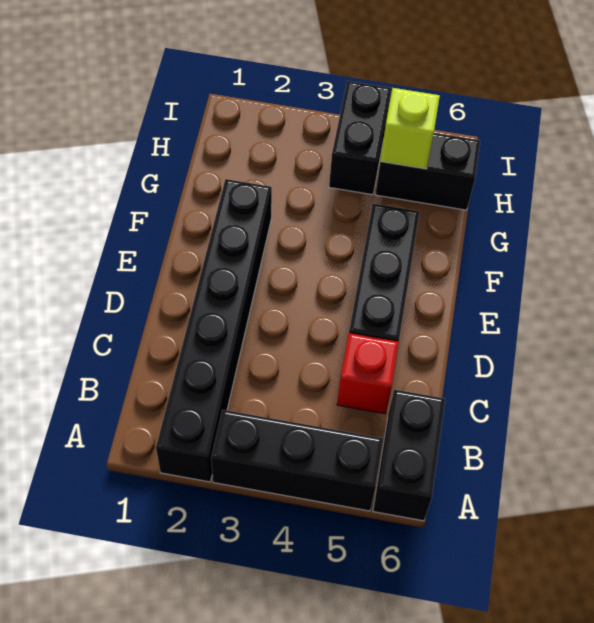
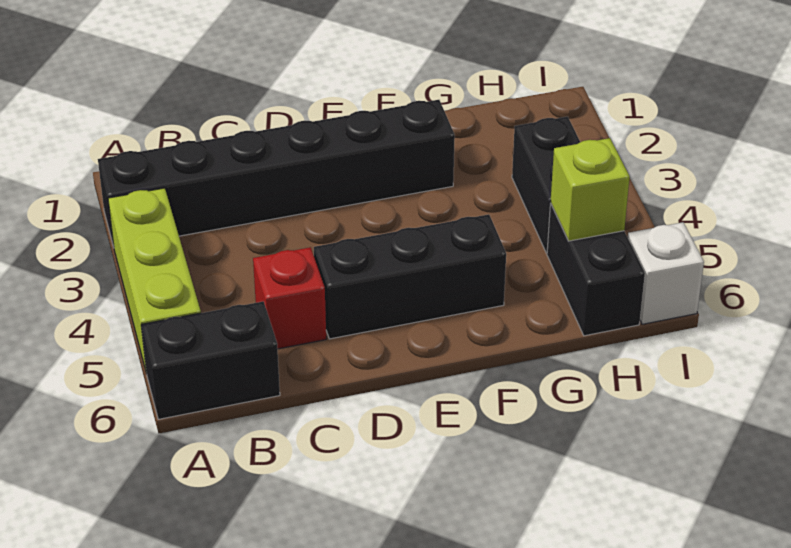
black brick A3:A5 level 1 -> lime brick A3:A5 level 1
black brick H4:I4 level 1 -> black brick H3:H4 level 1
none -> white brick I6 level 1

